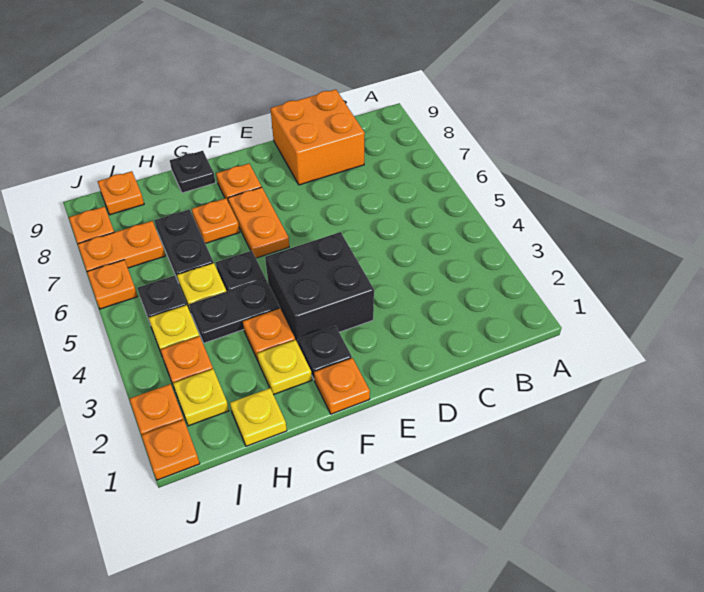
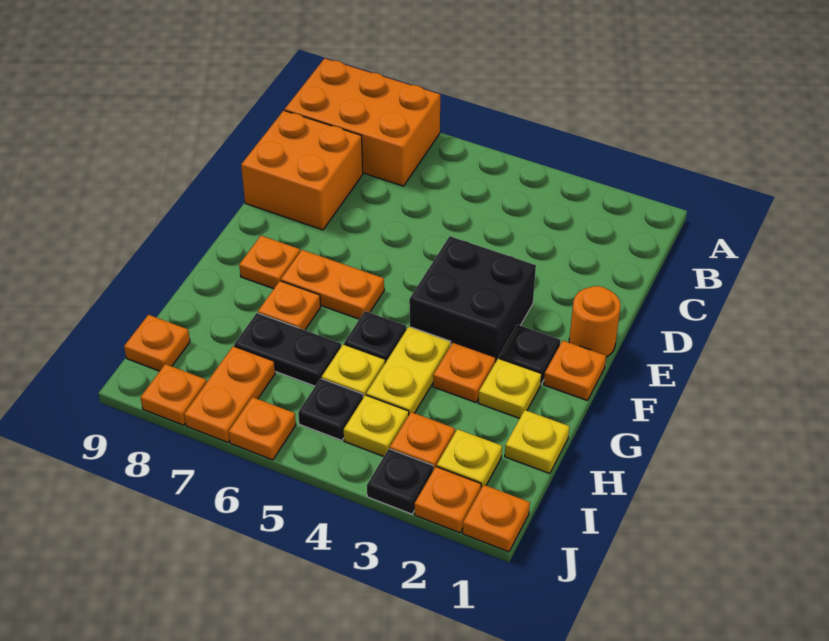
none -> orange brick A7:B9 level 1
none -> orange round brick E1 level 1
black plate G4:H4 level 1 -> yellow plate G4:H4 level 1
black plate G9 level 1 -> black plate J3 level 1

